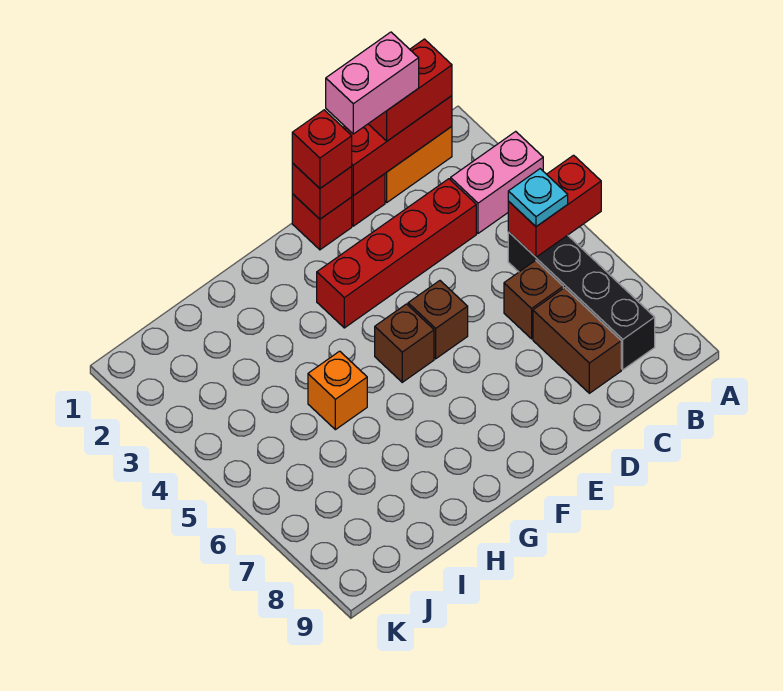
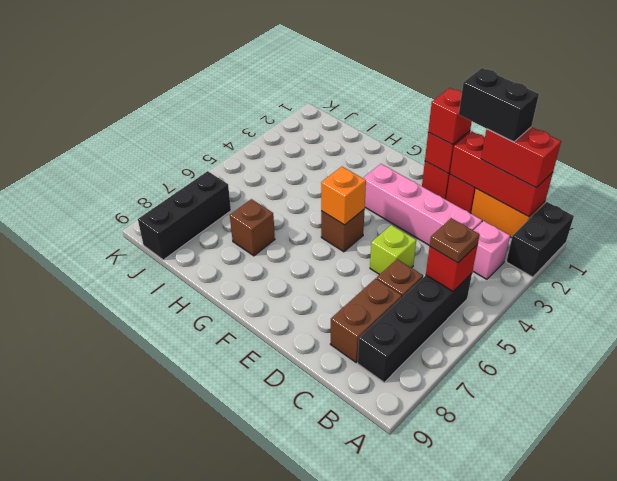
none -> black brick A1:A2 level 1
pink brick A3:B3 level 1 -> pink brick B3 level 1
red brick A5:B5 level 2 -> red brick B5 level 2
cyan plate B5 level 3 -> brown plate B5 level 3
pink brick C1:D1 level 4 -> black brick C1:D1 level 4
red brick C3:F3 level 1 -> pink brick C3:F3 level 1
none -> lime brick D5 level 1
brown brick E5 level 1 -> brown brick H7 level 1
orange brick H5 level 1 -> orange brick F5 level 2
none -> black brick J7:J9 level 1

